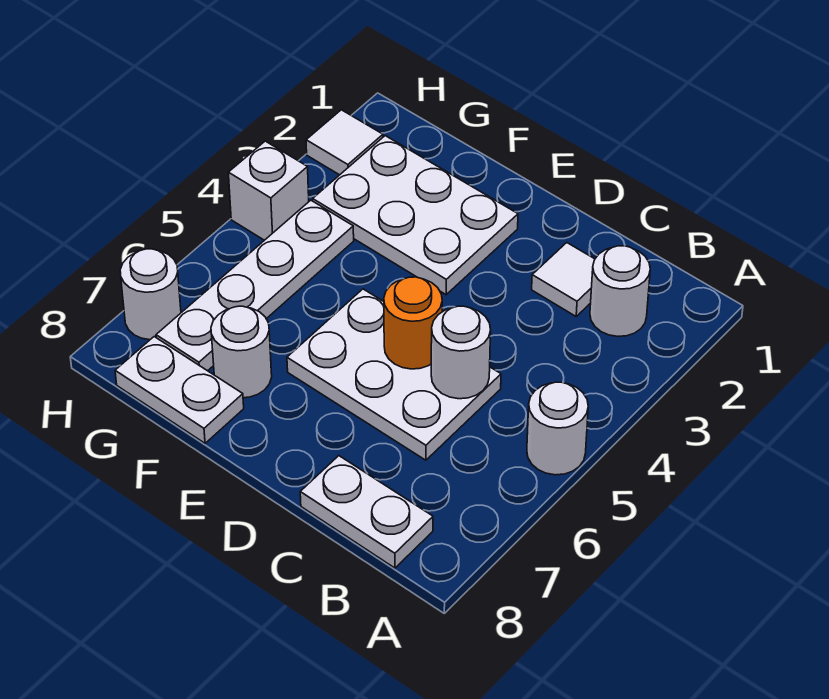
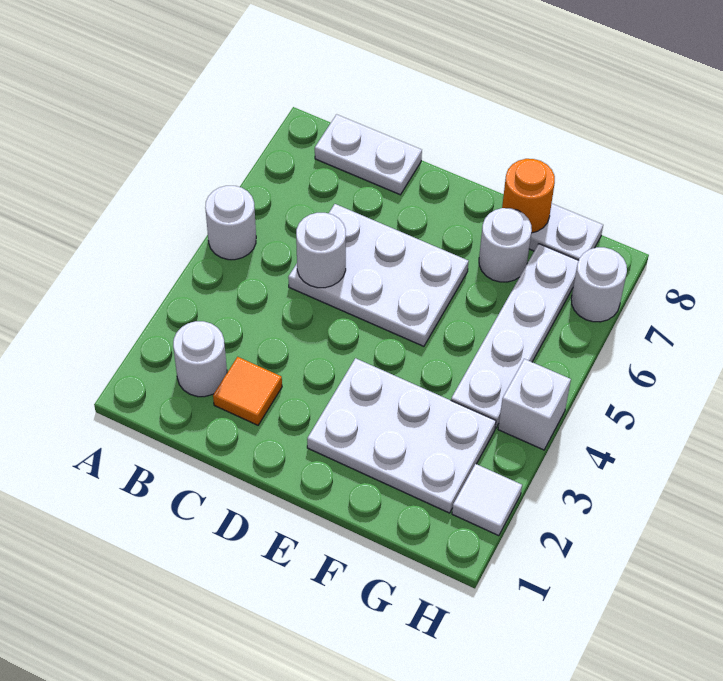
white tile C2 level 1 -> orange tile C2 level 1
orange round brick D5 level 2 -> orange round brick F8 level 2

